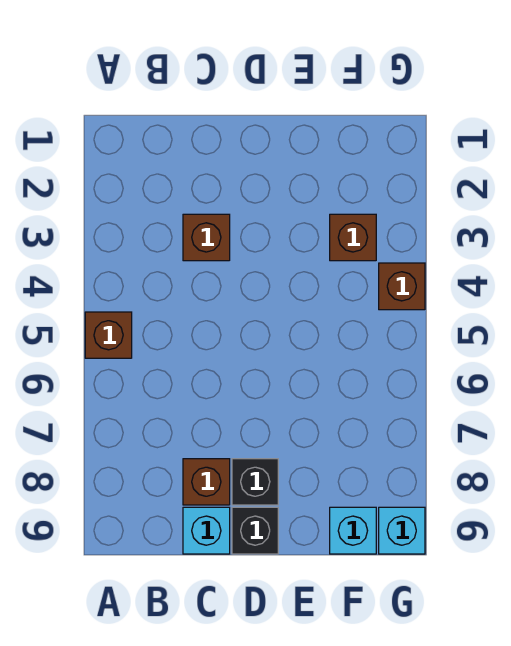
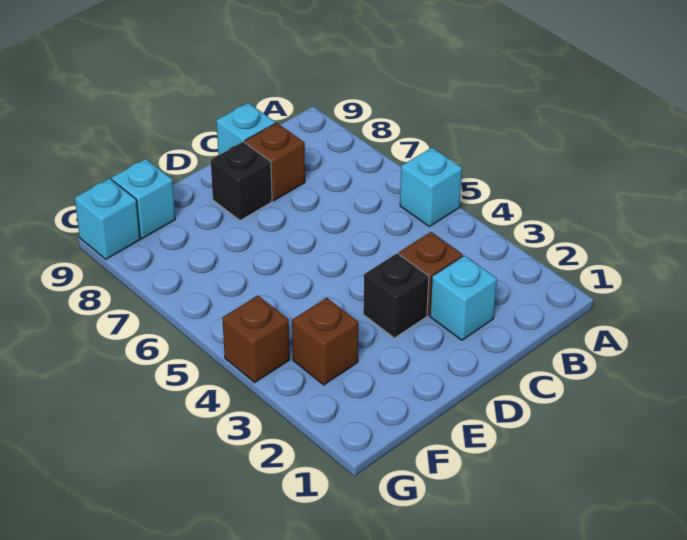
brown brick A5 level 1 -> cyan brick A5 level 1
none -> cyan brick C2 level 1
black brick D9 level 1 -> black brick D3 level 1

